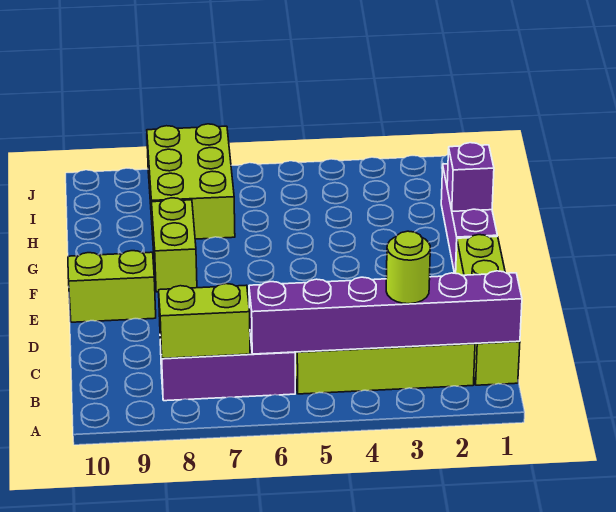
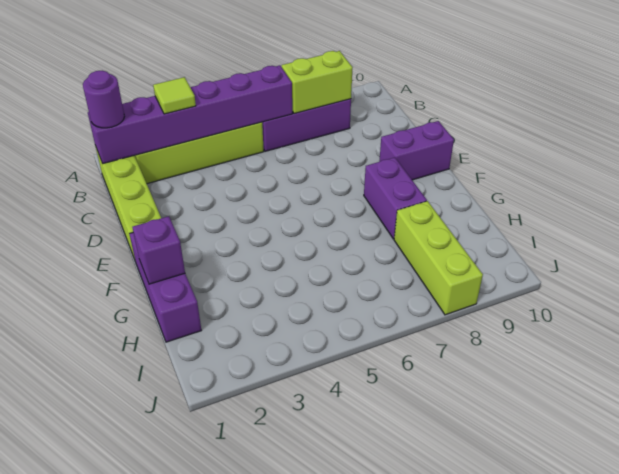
none -> purple round brick B1 level 3
lime round brick B3 level 3 -> lime tile B3 level 3
lime brick E9:E10 level 1 -> purple brick E9:E10 level 1
lime brick F8:G8 level 1 -> purple brick F8:G8 level 1
lime brick H7:J8 level 1 -> lime brick H8:J8 level 1

